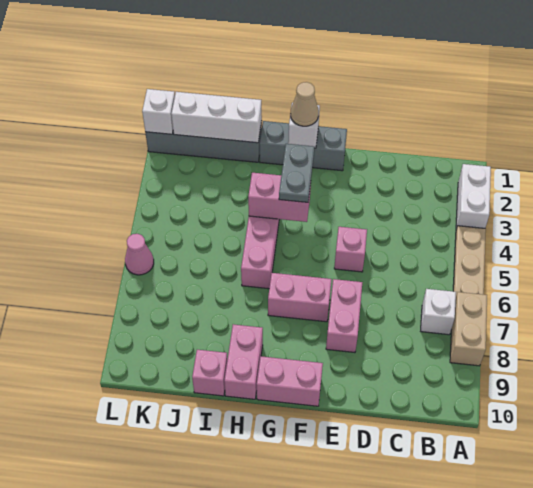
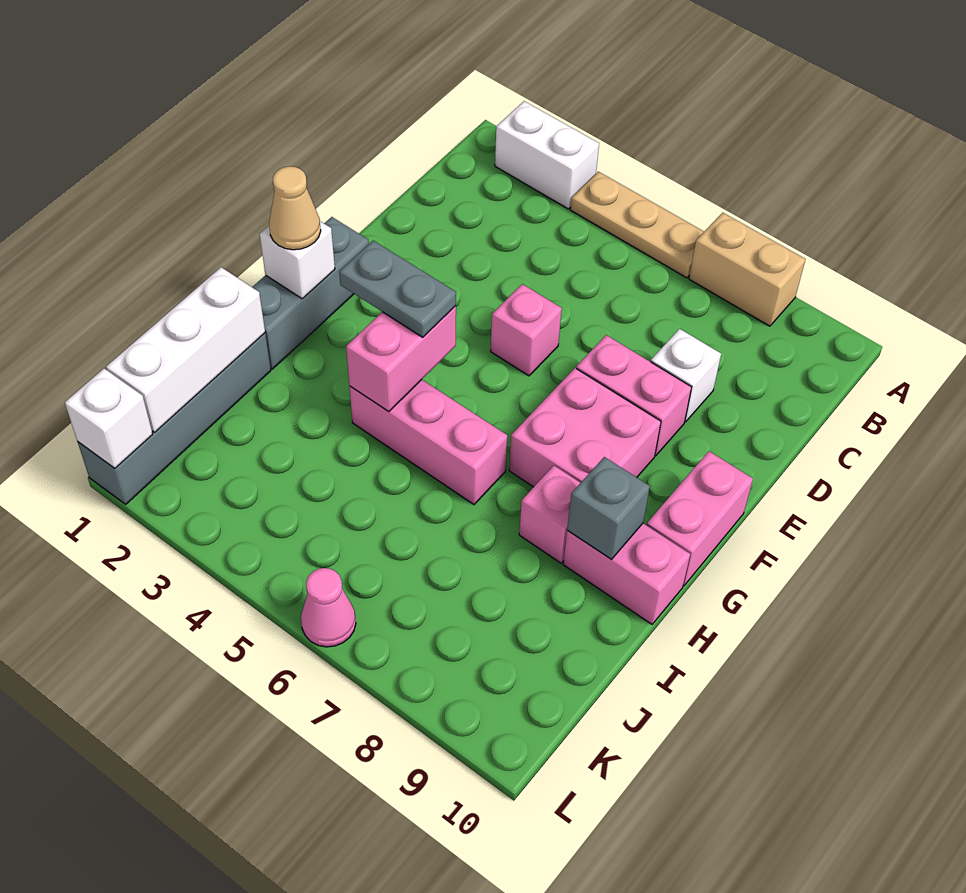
white brick B7 level 1 -> white brick D8 level 1
pink brick F7:G7 level 1 -> pink brick F7:G8 level 1
none -> grey brick H9 level 2
pink brick I10 level 1 -> pink brick H8 level 1

